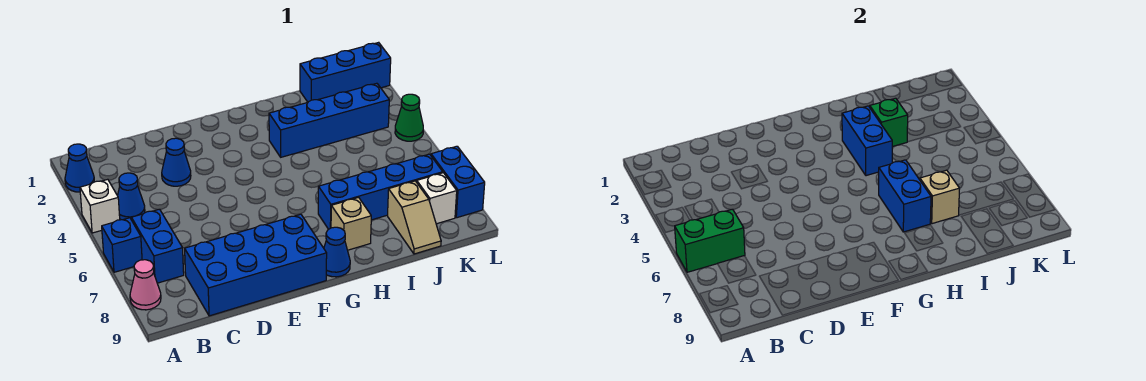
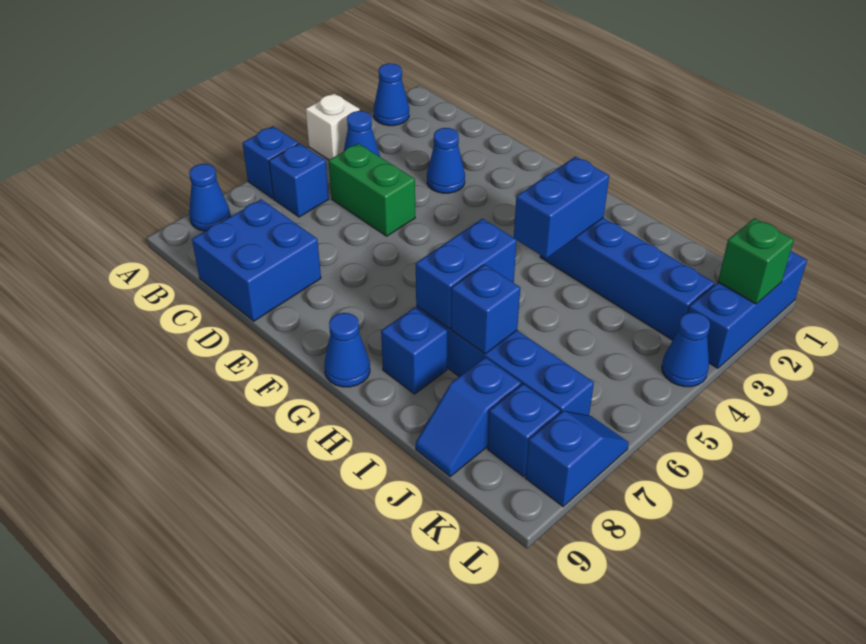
green brick A6:B6 level 2 -> green brick C5:D5 level 1
pink cone A8 level 1 -> blue cone A8 level 1
blue brick B6:B7 level 1 -> blue brick B6 level 1
blue brick C8:F9 level 1 -> blue brick C8:D9 level 1
tan brick H8 level 1 -> blue brick H8 level 1
green brick I3 level 2 -> green brick L2 level 2
tan brick I7 level 2 -> blue brick I7 level 2
blue brick J1:L1 level 1 -> blue brick L1:L3 level 1
tan slope J8:J9 level 1 top 8 -> blue slope J8:J9 level 1 top 8
white brick K8 level 1 -> blue brick K8 level 1
green cone L4 level 1 -> blue cone L4 level 1
blue brick L7:L8 level 1 -> blue slope L7:L8 level 1 top 8

